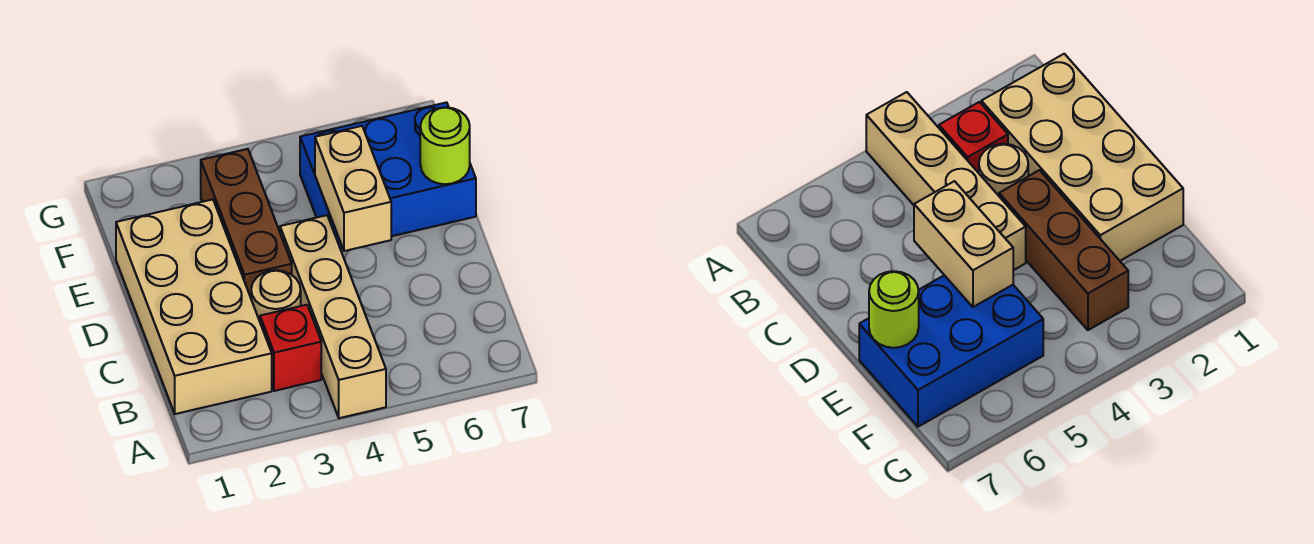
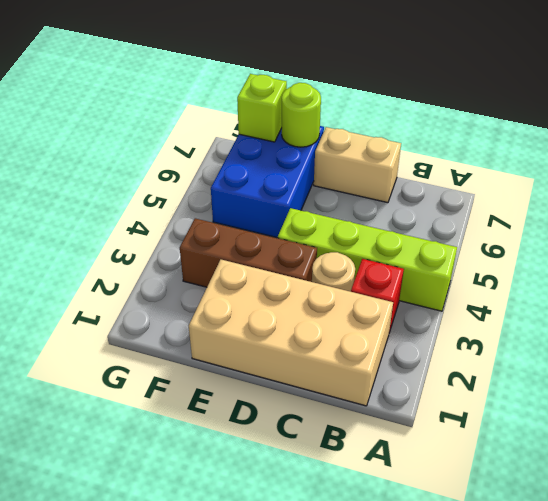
tan brick A4:D4 level 1 -> lime brick A4:D4 level 1
tan brick D5:E5 level 2 -> tan brick C7:D7 level 1
none -> lime brick F7 level 2

